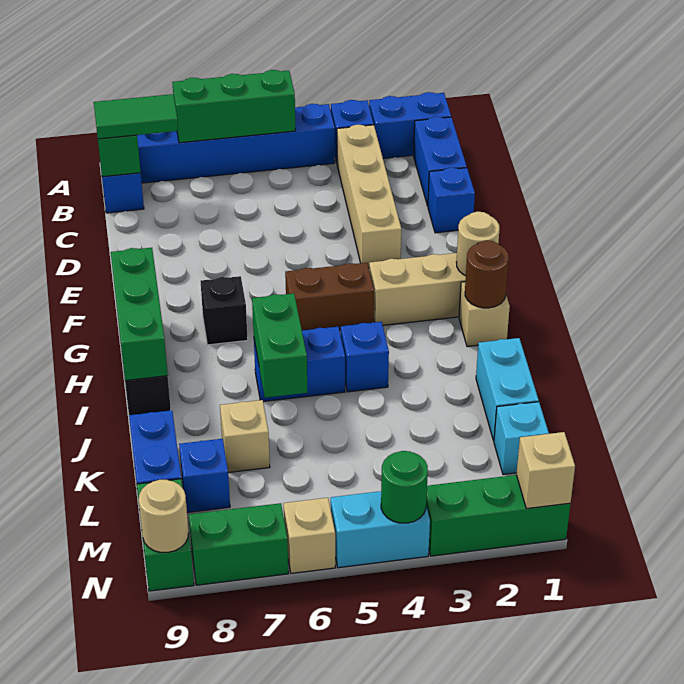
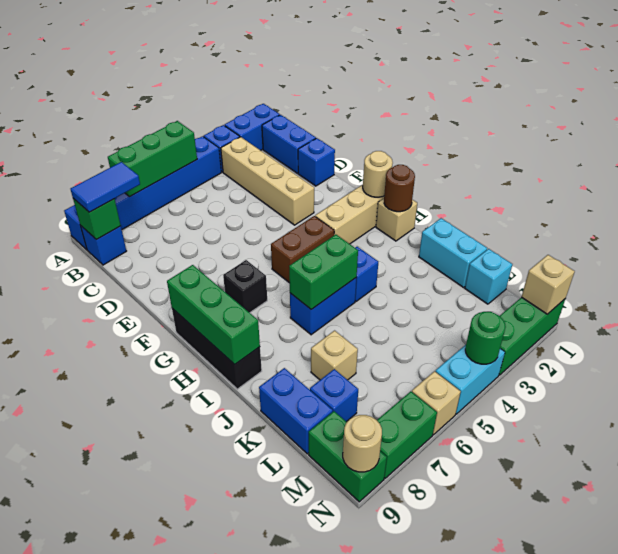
green tile B8:B9 level 3 -> blue tile B8:B9 level 3
green brick I6:J6 level 2 -> green brick I5:I6 level 2

